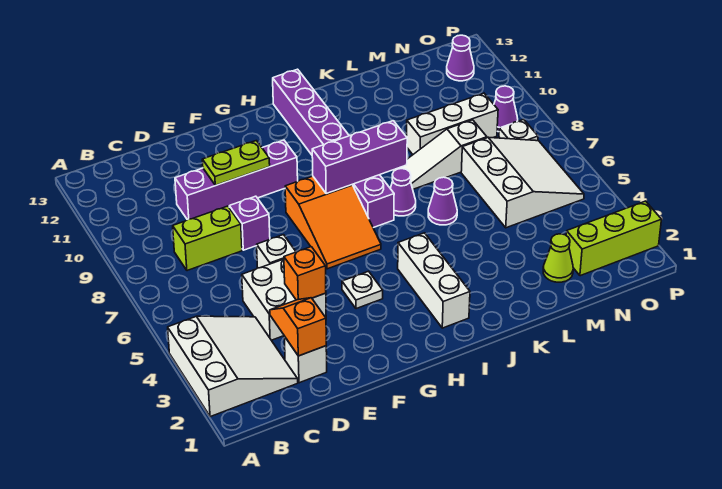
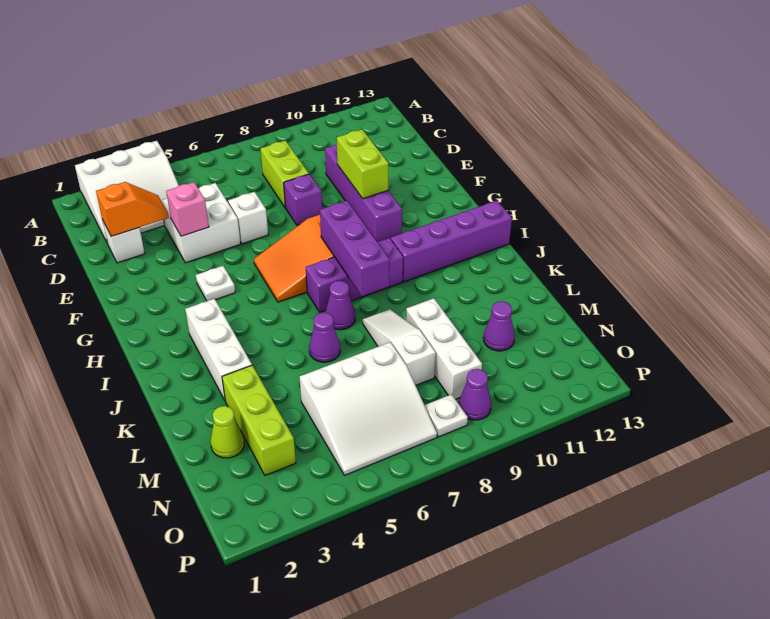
orange brick E4 level 2 -> pink brick E4 level 2
lime plate E10:F10 level 2 -> lime brick E10:F10 level 2
white brick I2:I4 level 1 -> white brick I3:K3 level 1
lime brick N2:P2 level 1 -> lime brick L3:N3 level 1
purple cone O12 level 1 -> purple cone M11 level 1

